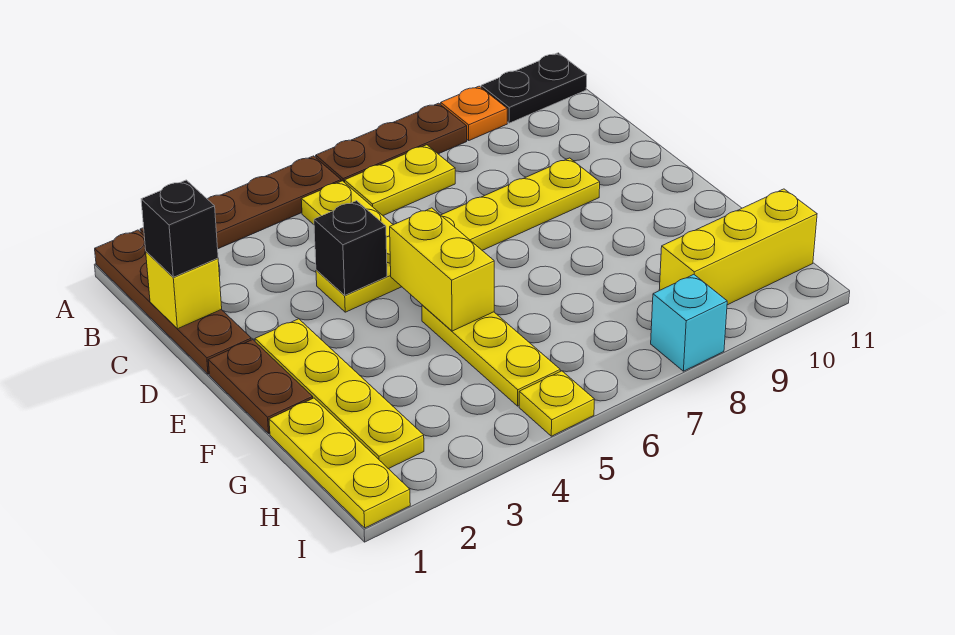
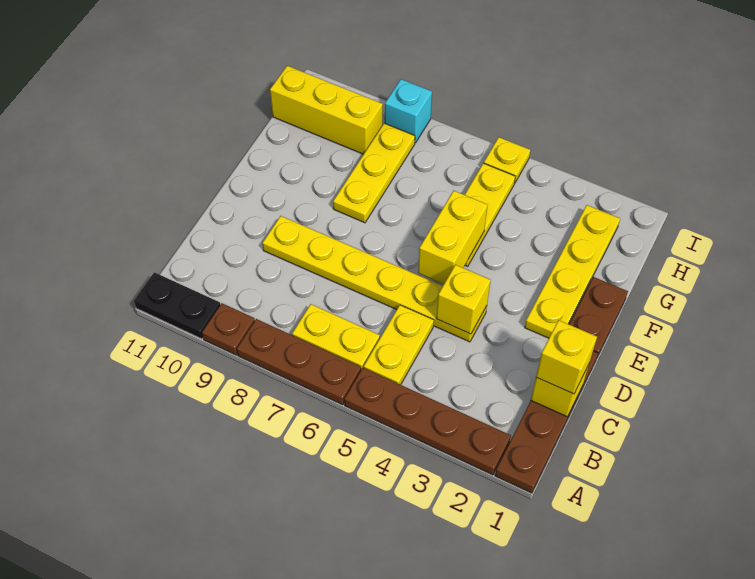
orange plate A9 level 1 -> brown plate A9 level 1
black brick C1 level 3 -> yellow brick C1 level 3
black brick D4 level 2 -> yellow brick D4 level 2
yellow plate G1:I1 level 1 -> yellow plate F8:H8 level 1

